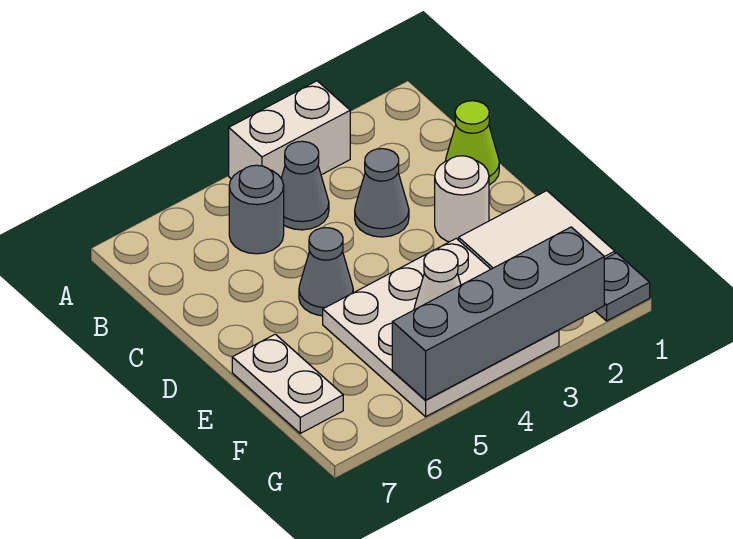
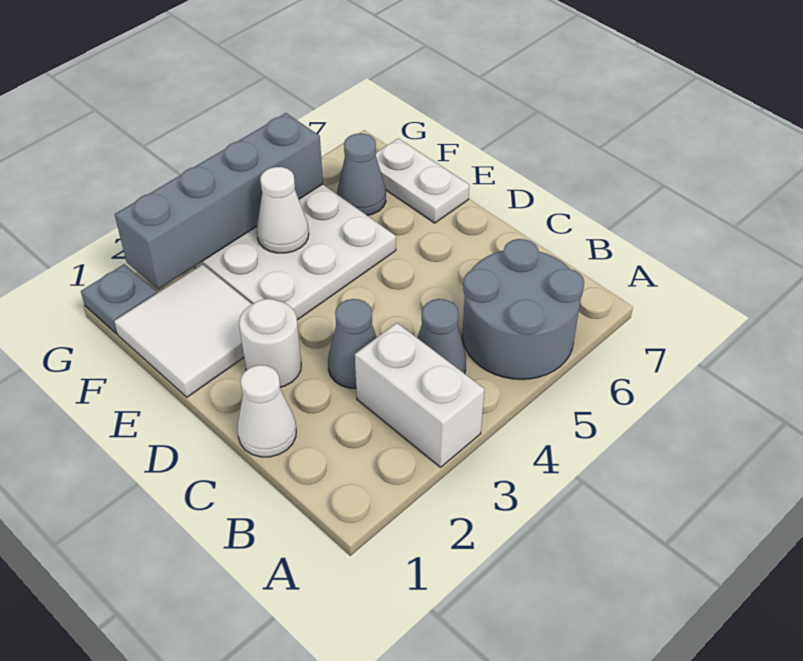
white brick A3:A4 level 1 -> white brick A3:B3 level 1
grey round brick B5 level 1 -> grey round brick A5:B6 level 1
lime cone C1 level 1 -> white cone C1 level 1
grey cone D5 level 1 -> grey cone F6 level 1

